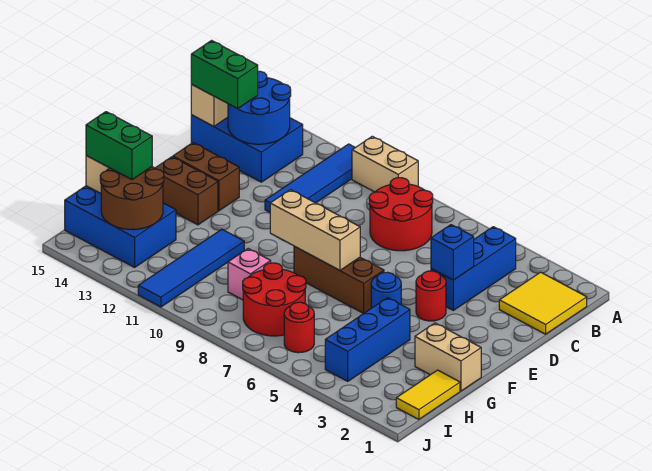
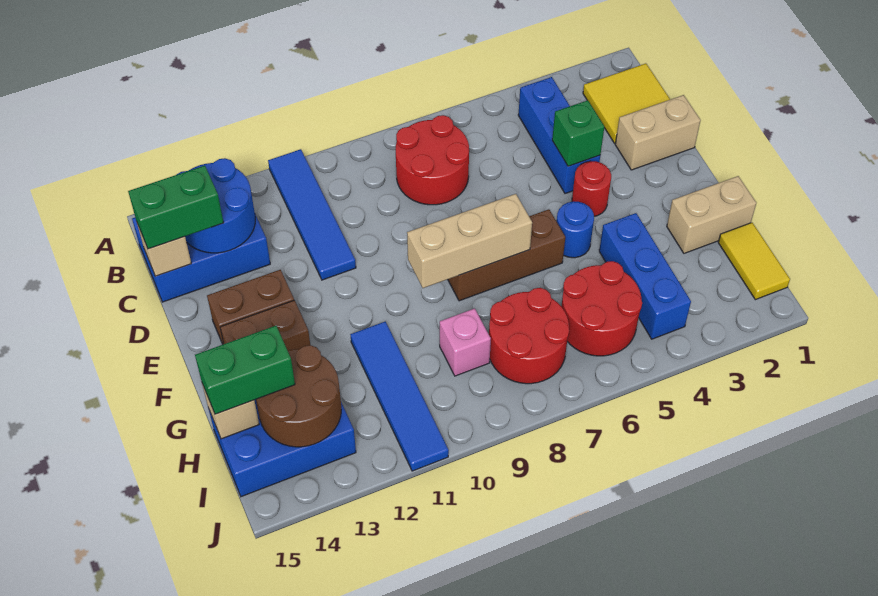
tan brick A9:A10 level 1 -> tan brick D1:D2 level 1
blue brick D4 level 2 -> green brick D4 level 2
red round brick I6 level 1 -> red round brick H5:I6 level 1

